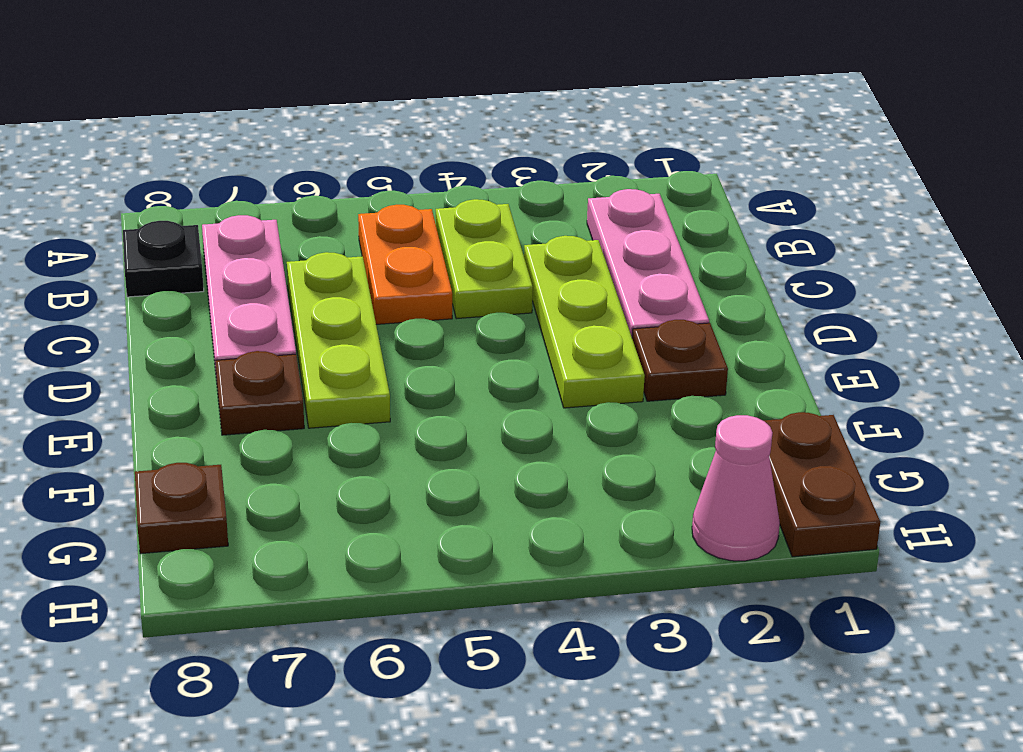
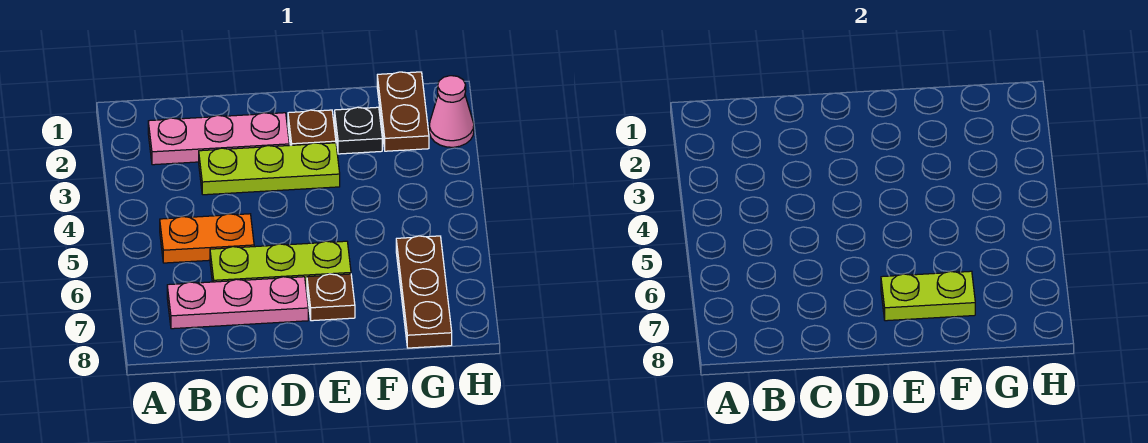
lime plate B4:C4 level 1 -> lime plate E7:F7 level 2
black plate B8 level 1 -> black plate F2 level 1
brown plate G1:H1 level 1 -> brown plate G1:G2 level 1
brown plate G8 level 1 -> brown plate G6:G8 level 1

